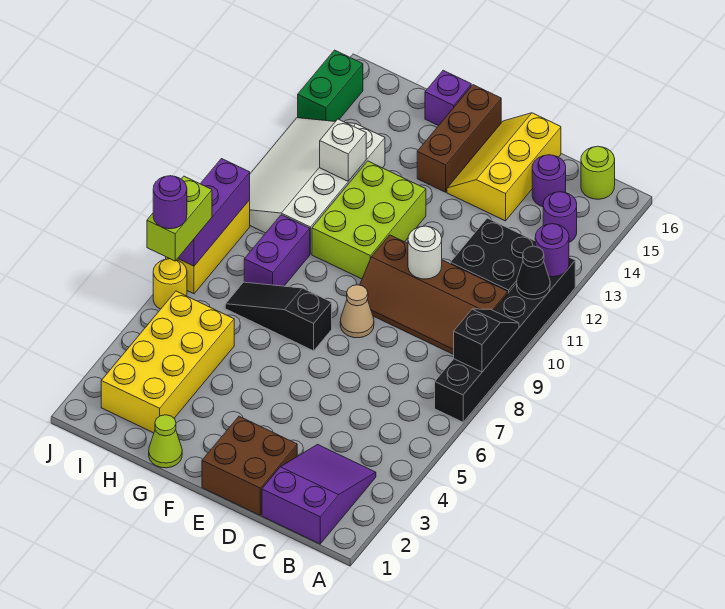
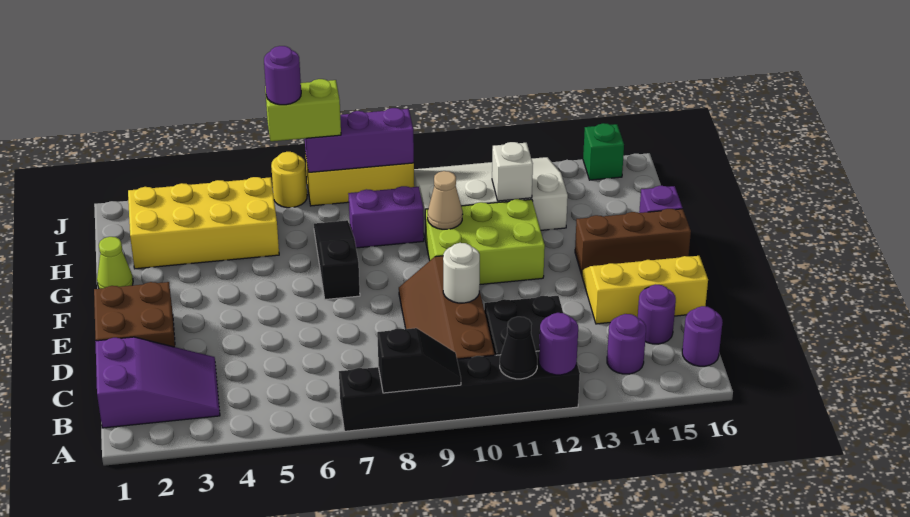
lime round brick B16 level 1 -> purple round brick B16 level 1
tan cone E8 level 1 -> tan cone G10 level 2
green brick J14:J15 level 1 -> green brick J15 level 1

